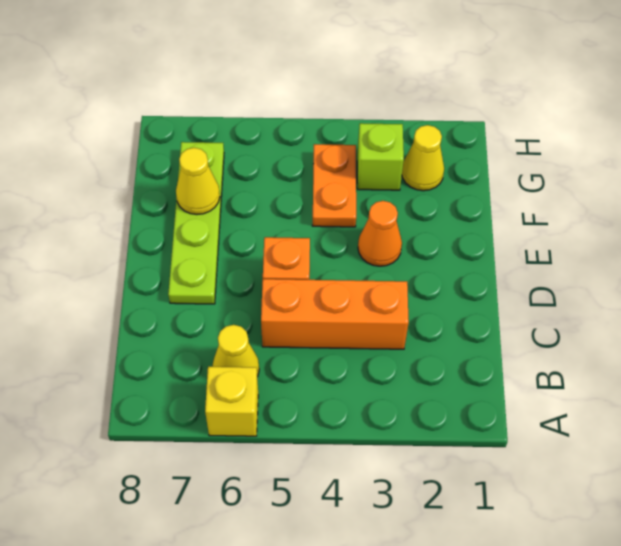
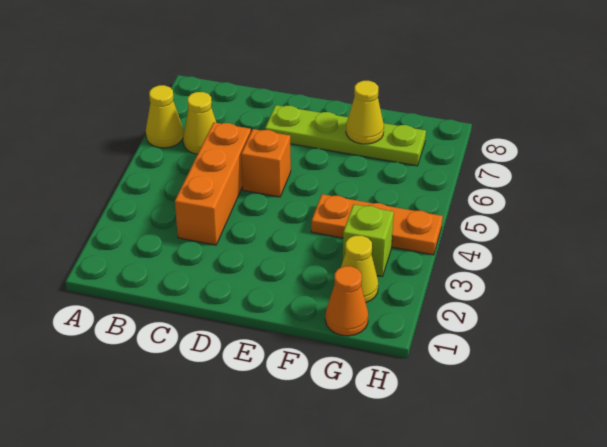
yellow brick A6 level 1 -> yellow cone A6 level 1
orange cone E3 level 1 -> orange cone G1 level 1
orange plate F4:G4 level 1 -> orange plate F4:H4 level 1

